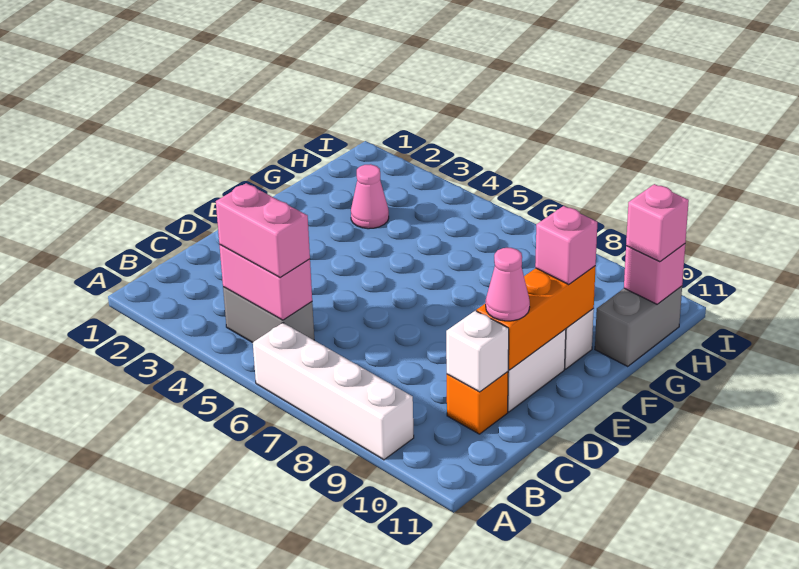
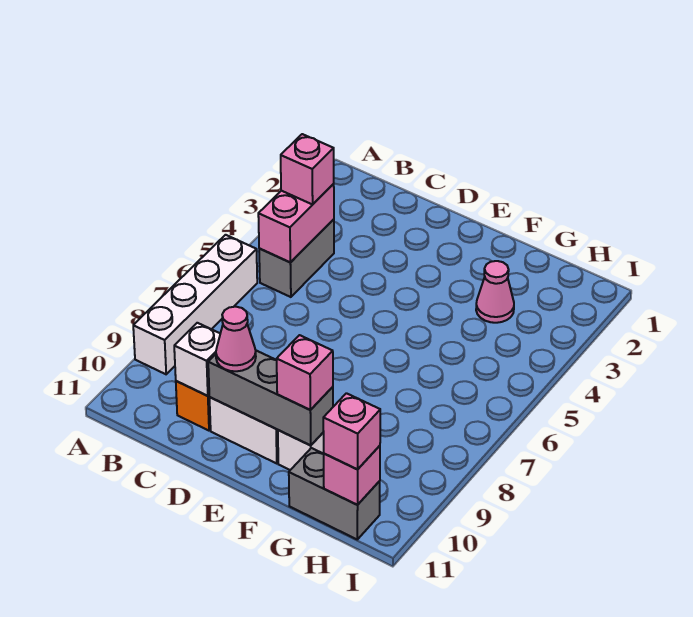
pink brick B4:B5 level 3 -> pink brick B4 level 3
orange brick D10:F10 level 2 -> grey brick D10:F10 level 2

